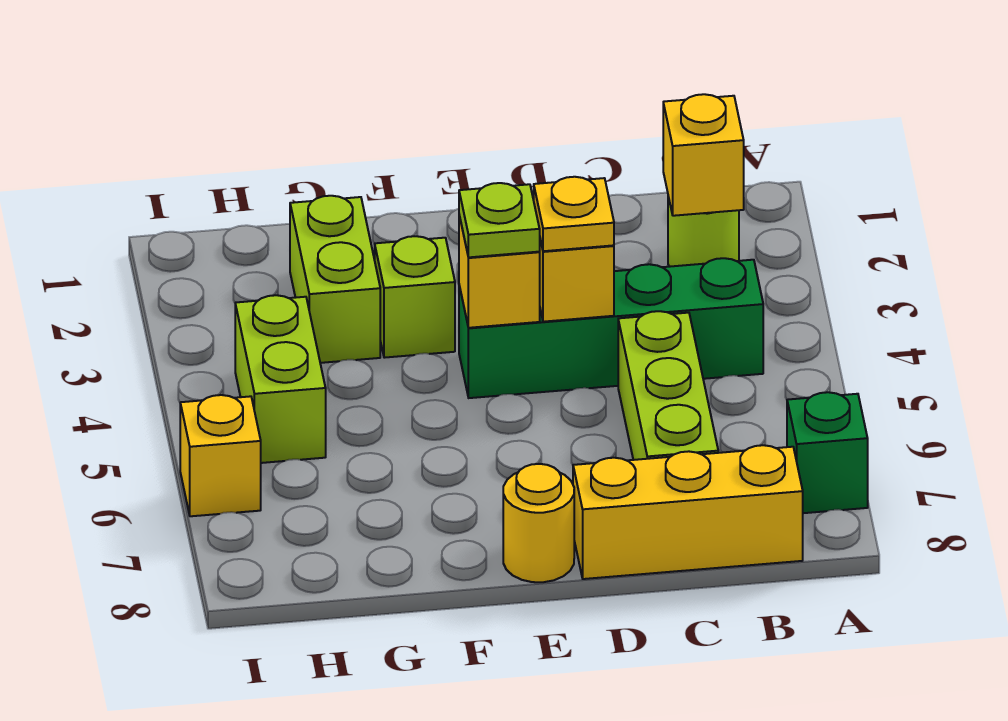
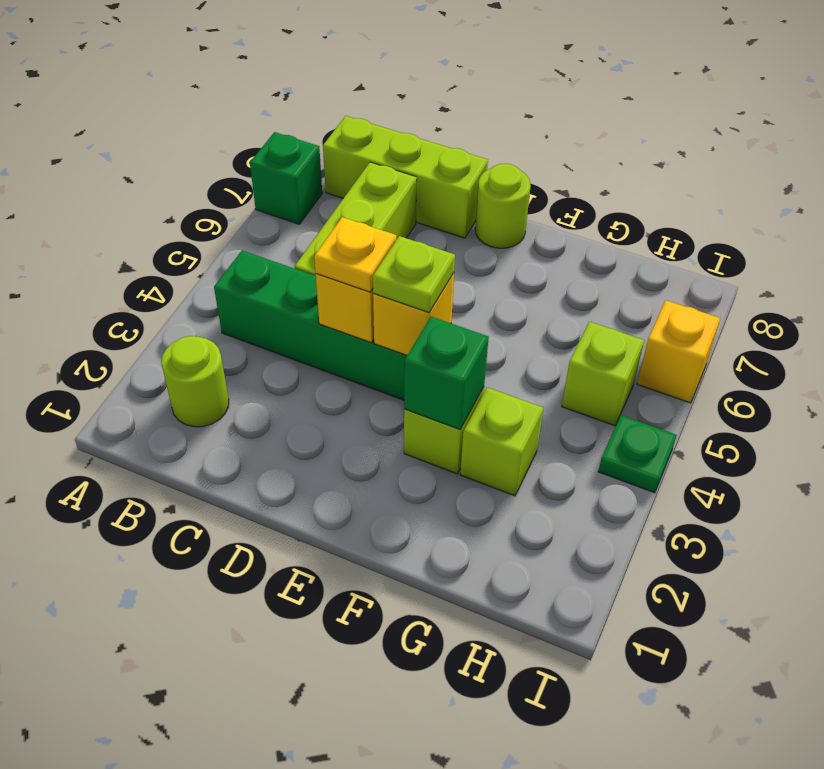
yellow brick B2 level 2 -> none
yellow brick B8:D8 level 1 -> lime brick B8:D8 level 1
yellow round brick E8 level 1 -> lime round brick E8 level 1
none -> green brick F3 level 2
lime brick G2:G3 level 1 -> lime brick G3 level 1
lime brick H4:H5 level 1 -> lime brick H5 level 1
none -> green plate I4 level 1

